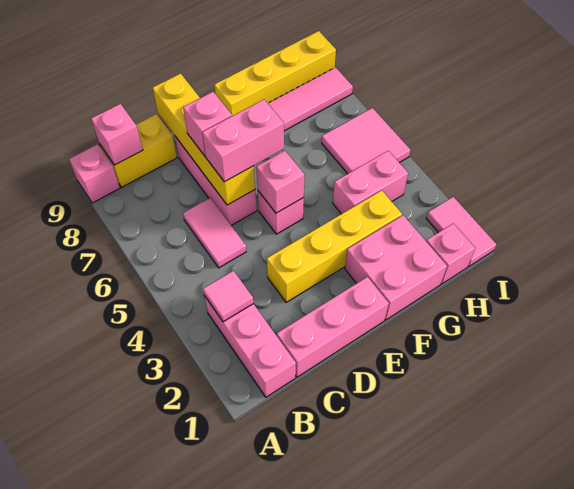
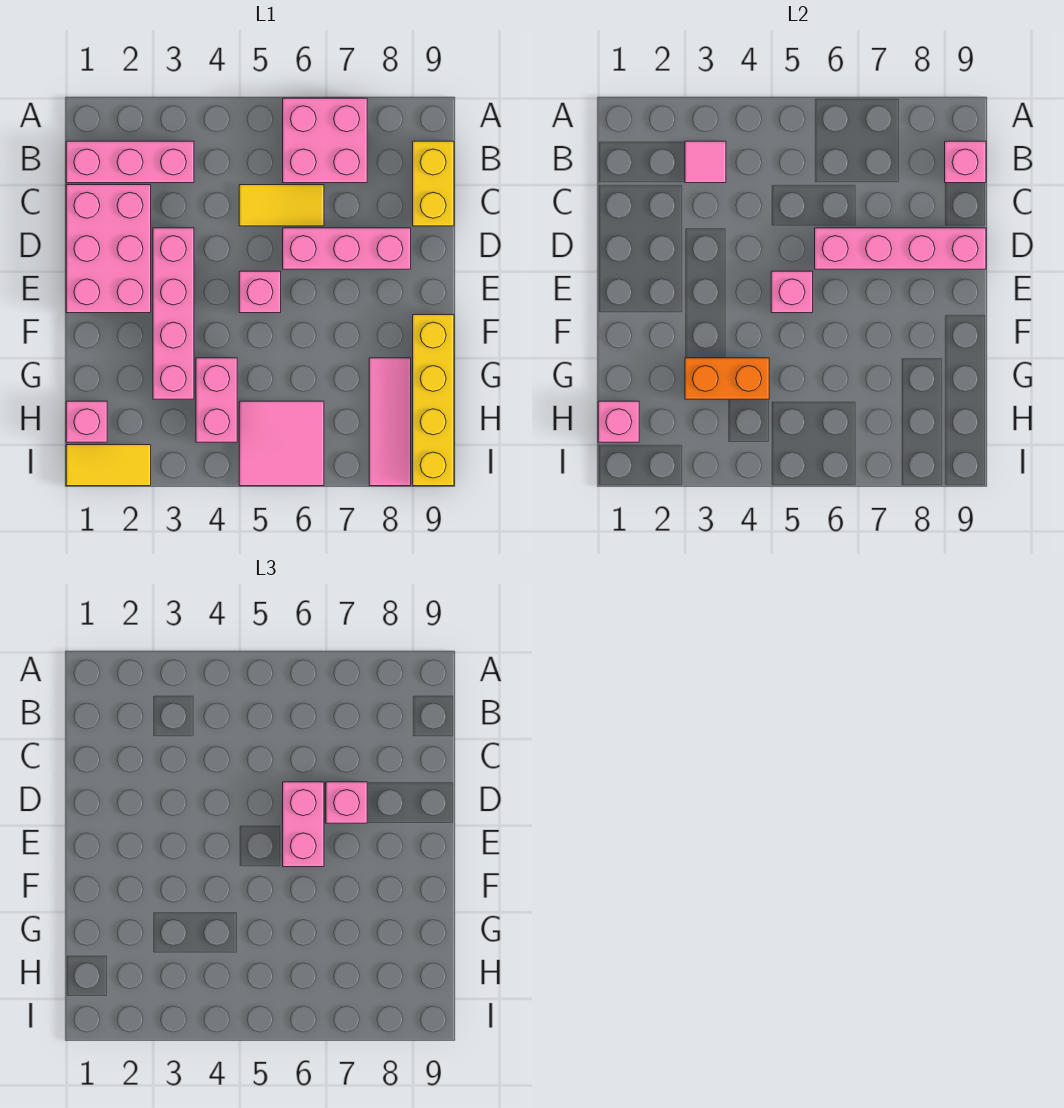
pink brick A9 level 1 -> pink brick H1 level 2
pink brick C1:E1 level 1 -> pink brick C1:E2 level 1
pink tile C5:C6 level 1 -> yellow tile C5:C6 level 1
yellow brick D3:G3 level 1 -> pink brick D3:G3 level 1
yellow brick D6:D9 level 2 -> pink brick D6:D9 level 2
pink brick F1:G2 level 1 -> pink brick A6:B7 level 1
none -> orange brick G3:G4 level 2
pink tile I1:I2 level 1 -> yellow tile I1:I2 level 1

